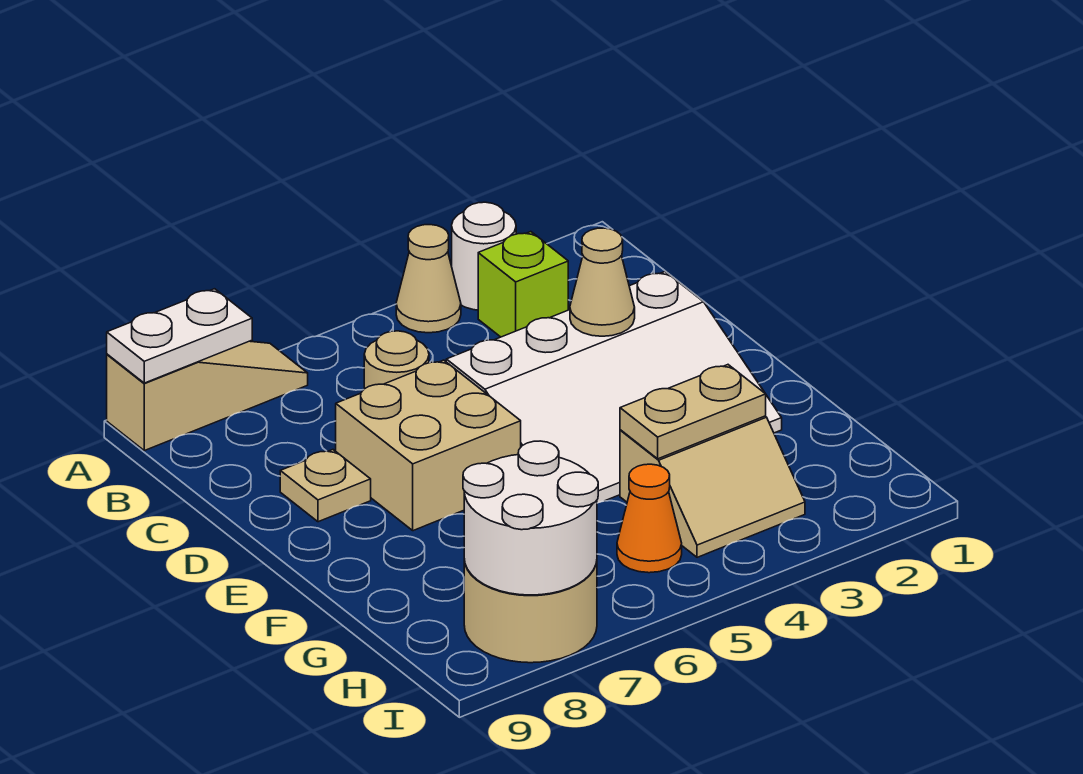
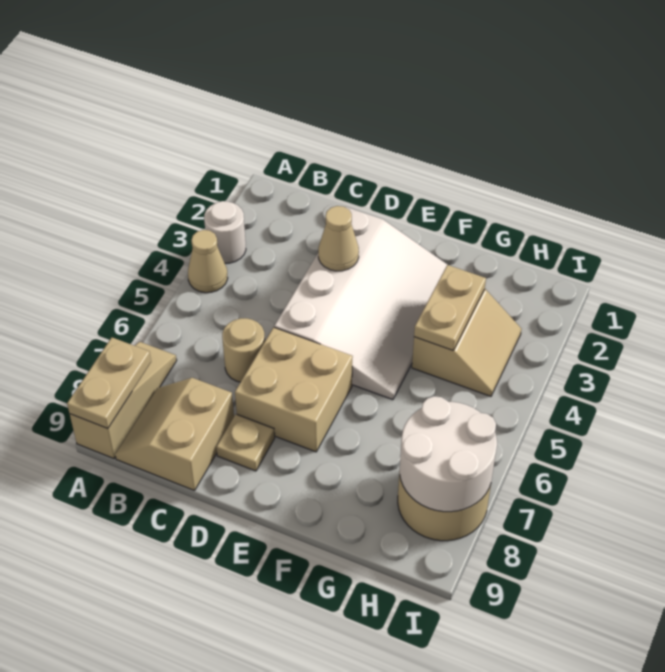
white plate A8:A9 level 2 -> tan plate A8:A9 level 2
lime brick B3 level 1 -> none
none -> tan slope B8:C9 level 1 top C
orange cone H5 level 1 -> none

